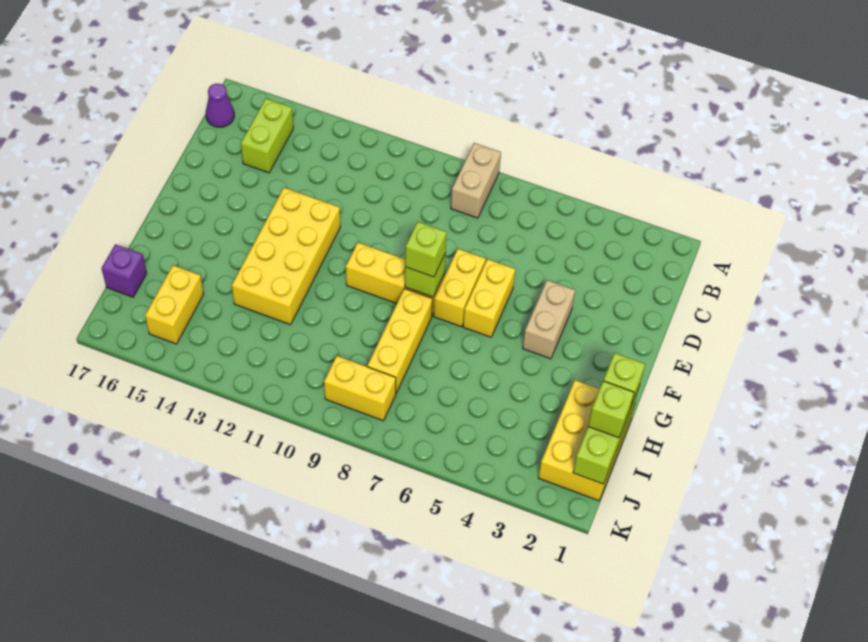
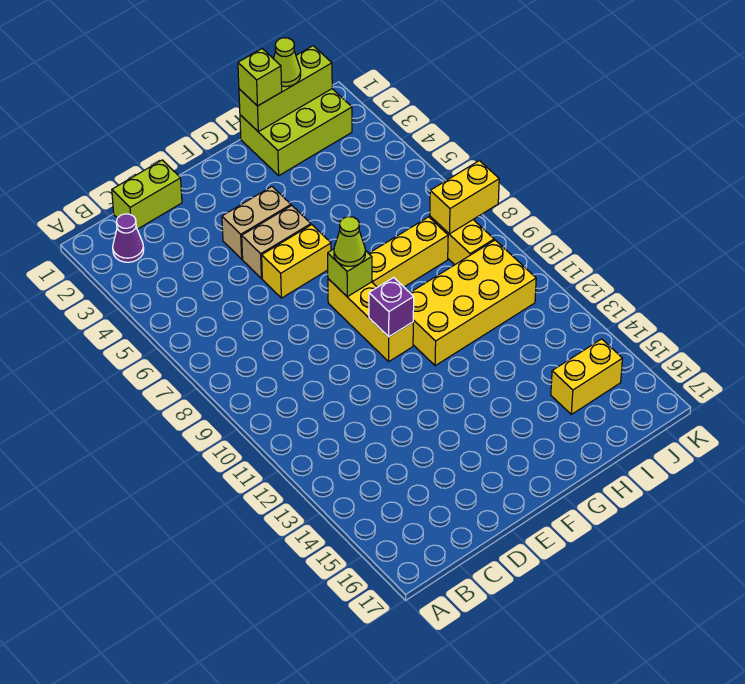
tan brick A8:B8 level 1 -> tan brick E5:F5 level 1
lime brick B15:C15 level 1 -> lime brick C1:D1 level 1
purple cone B17 level 1 -> purple cone B2 level 1
yellow brick E7:F7 level 1 -> yellow brick J8:K8 level 2
yellow brick E12:H13 level 1 -> yellow brick G10:J11 level 1
lime brick F8 level 3 -> lime cone F8 level 3
yellow brick H1:J2 level 1 -> lime brick H1:J2 level 1
lime brick I1 level 3 -> lime cone I1 level 3
purple brick I17 level 1 -> purple brick F10 level 2

